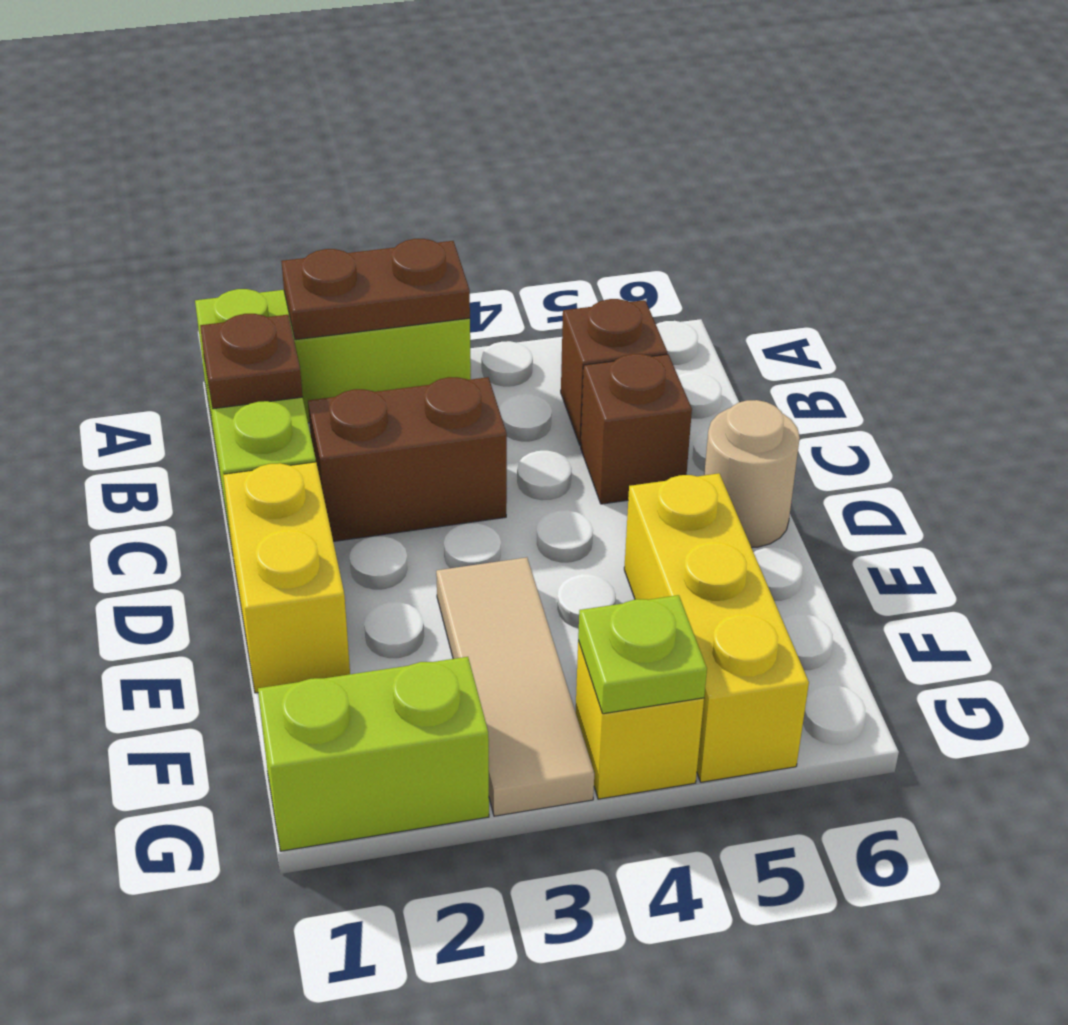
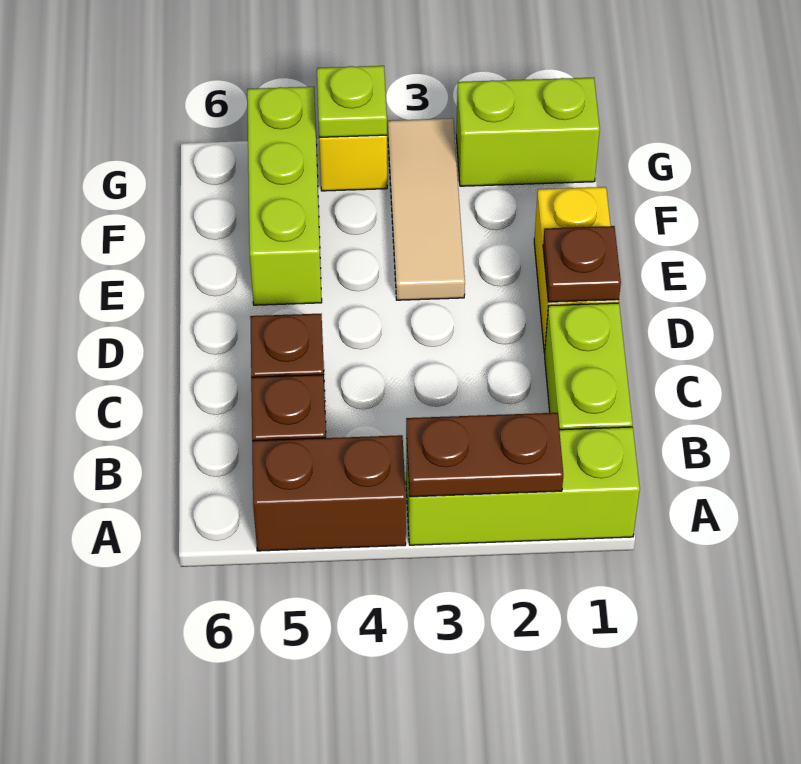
brown plate B1 level 2 -> brown plate D1 level 2
brown brick C2:C3 level 1 -> brown brick A4:A5 level 1
tan round brick D6 level 1 -> none
yellow brick E5:G5 level 1 -> lime brick E5:G5 level 1

